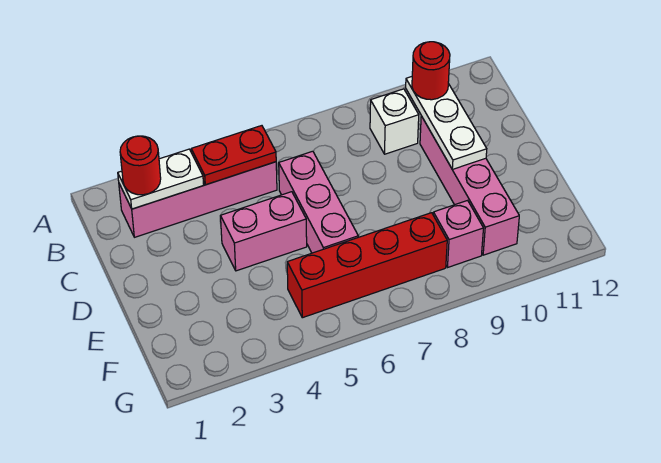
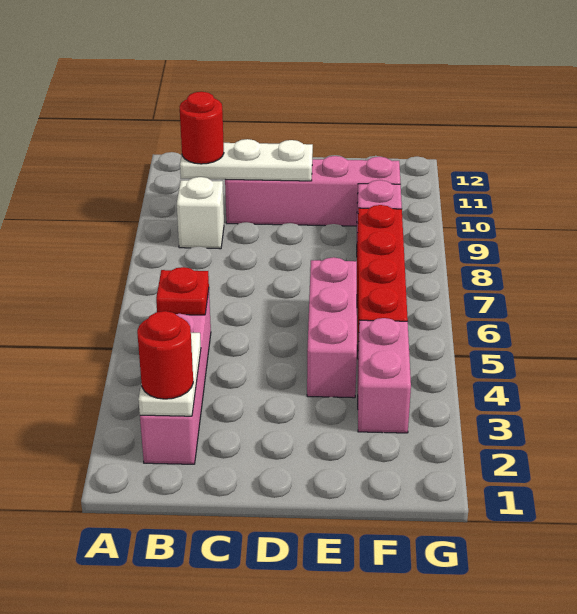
red plate B4:B5 level 2 -> red plate B5 level 2
pink brick C6:E6 level 1 -> pink brick E4:E6 level 1
pink brick D4:D5 level 1 -> pink brick F3:F4 level 1

